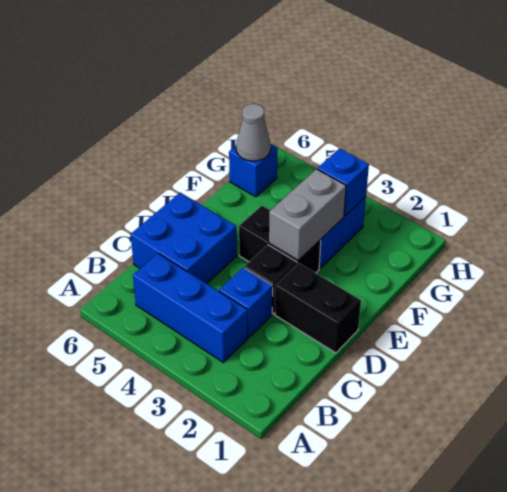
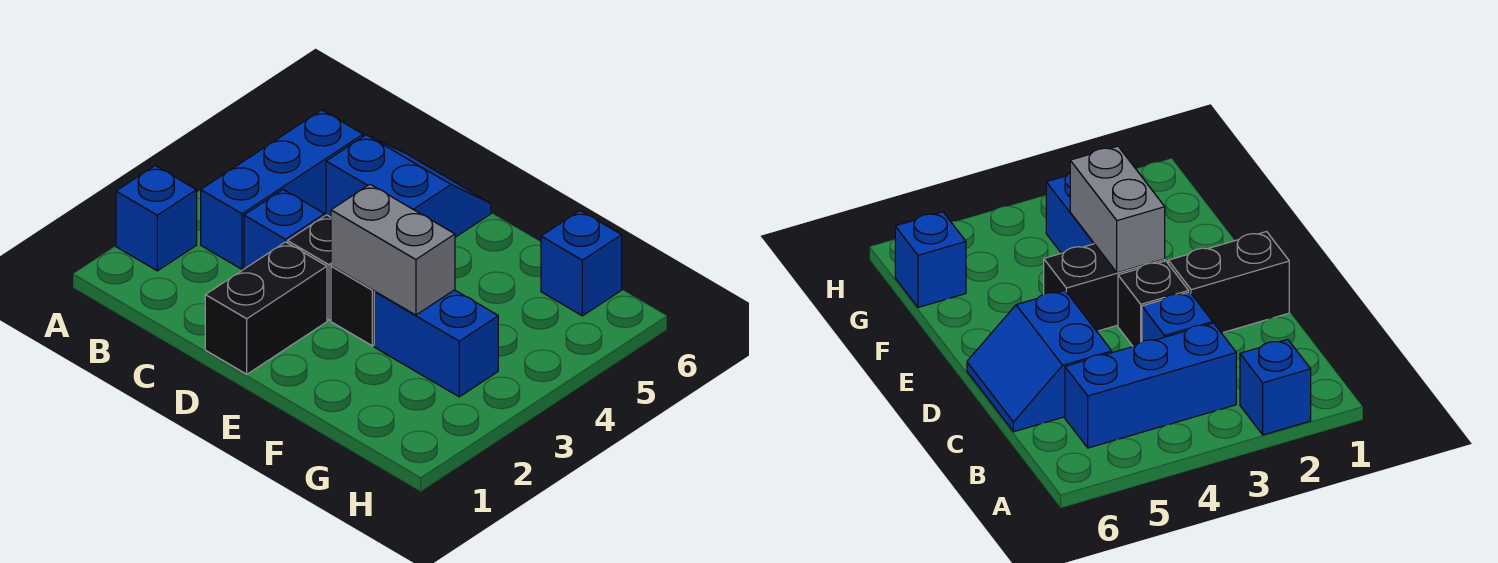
blue brick C5:D6 level 1 -> blue slope C5:D6 level 1 top 5
blue brick G3 level 2 -> blue brick A2 level 1
grey cone G6 level 2 -> none

